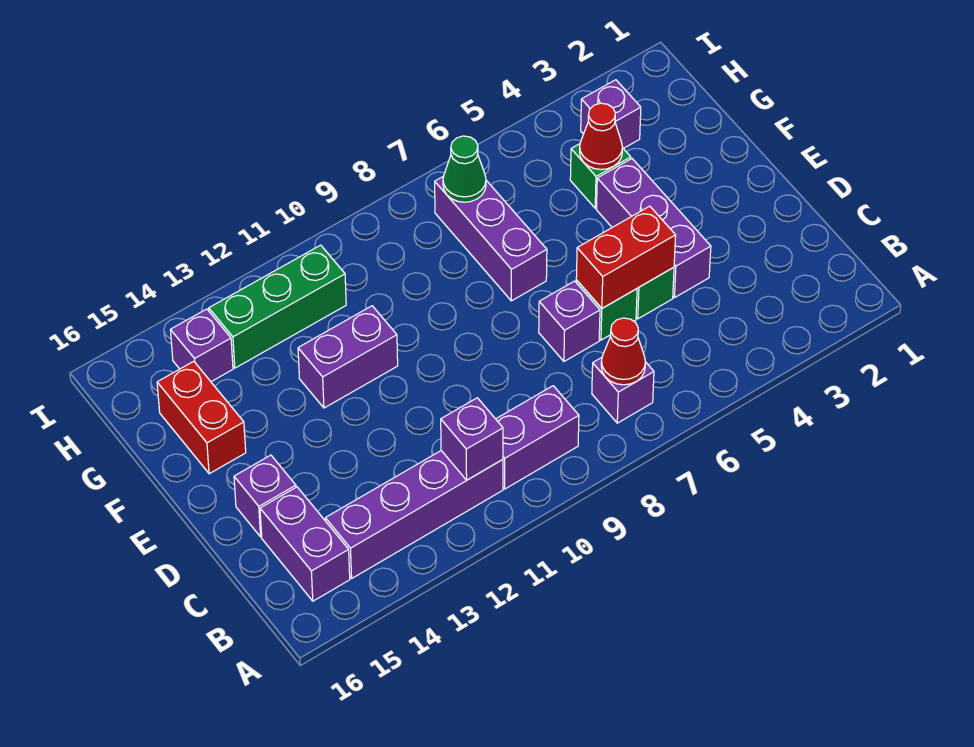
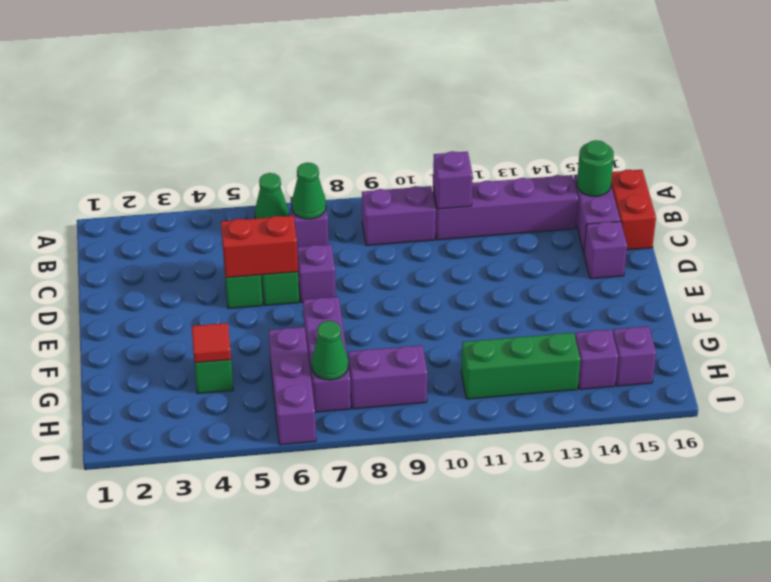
none -> green cone A6 level 1
red cone B7 level 2 -> green cone B7 level 2
none -> green round brick B15 level 2
purple brick D4:F4 level 1 -> purple brick G6:I6 level 1
purple brick F11:F12 level 1 -> purple brick H8:H9 level 1
red brick F15:G15 level 1 -> red brick B16:C16 level 1
red cone G4 level 2 -> red tile G4 level 2
purple brick H3 level 1 -> purple brick H15 level 1

